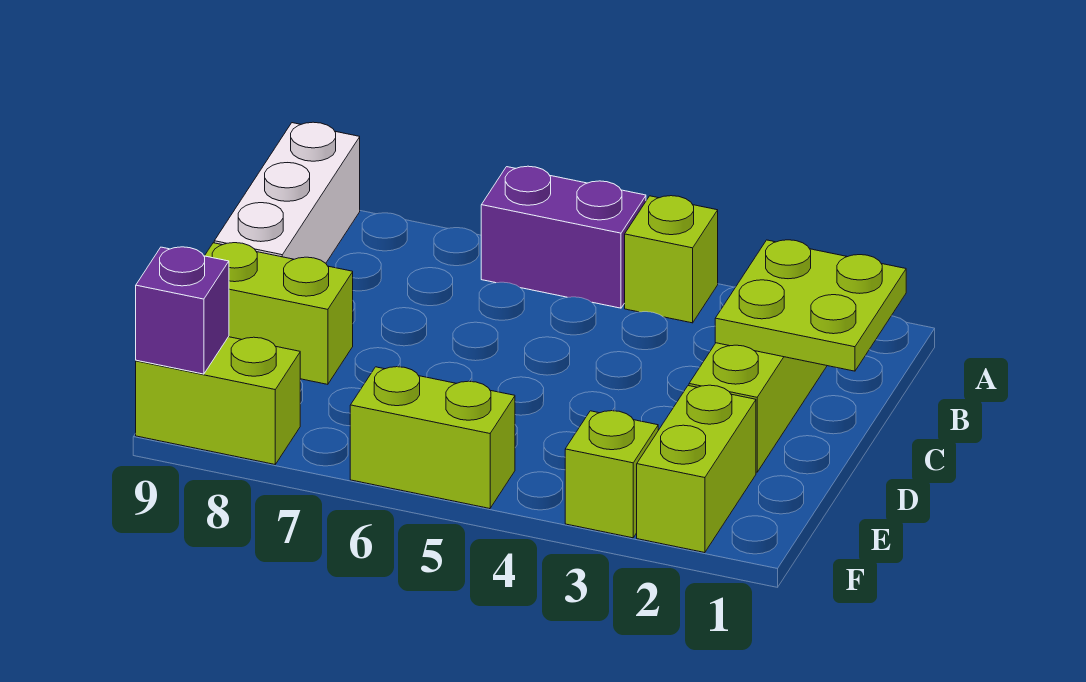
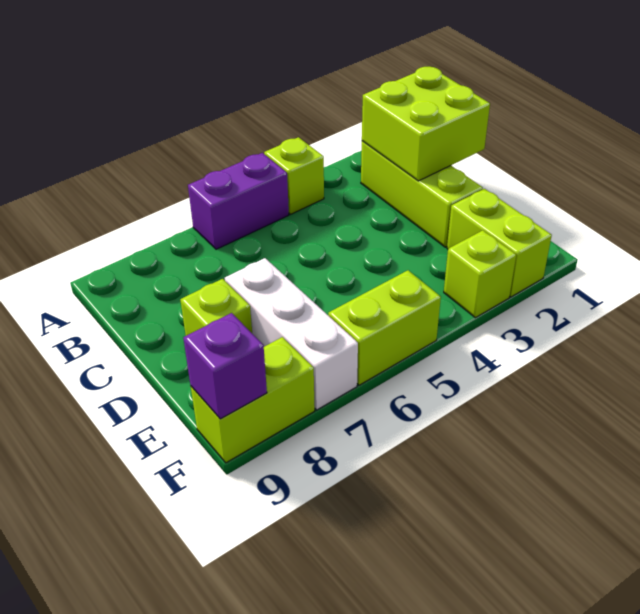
white brick A9:C9 level 1 -> white brick D7:F7 level 1
lime plate B1:C2 level 2 -> lime brick B1:C2 level 2
lime brick D8:D9 level 1 -> lime brick D8 level 1

